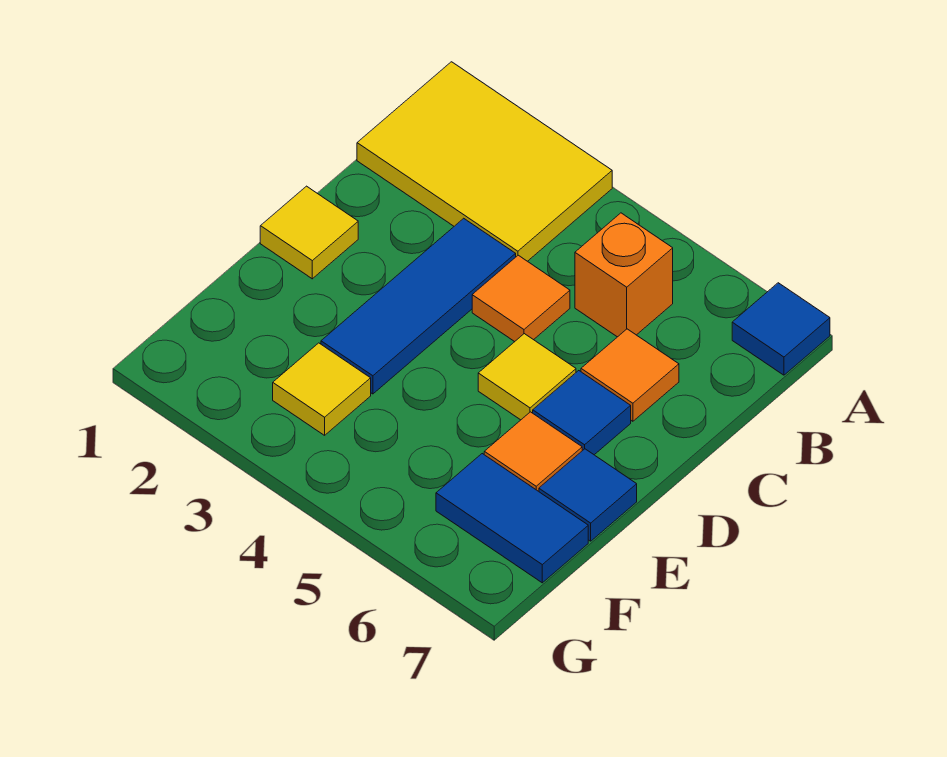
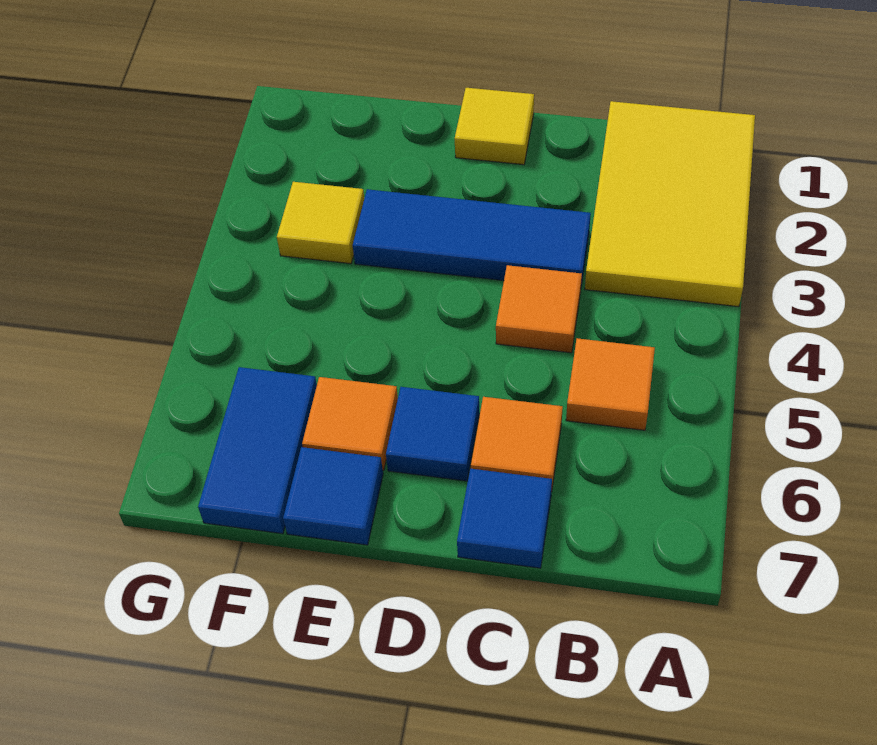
blue tile A7 level 1 -> blue tile C7 level 1
orange brick B5 level 1 -> orange tile B5 level 1
yellow tile D5 level 1 -> none

